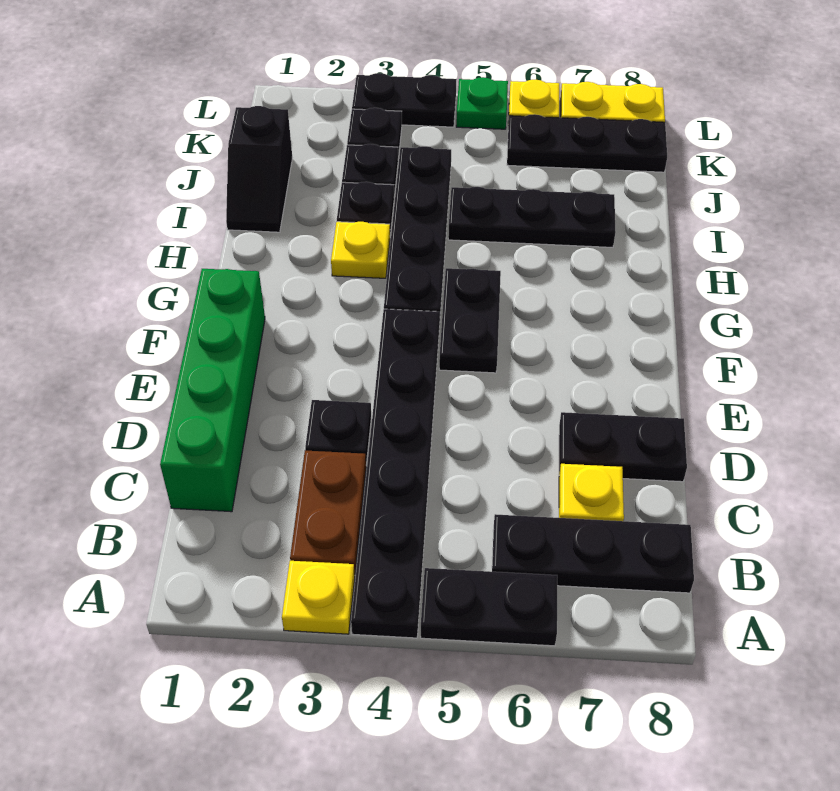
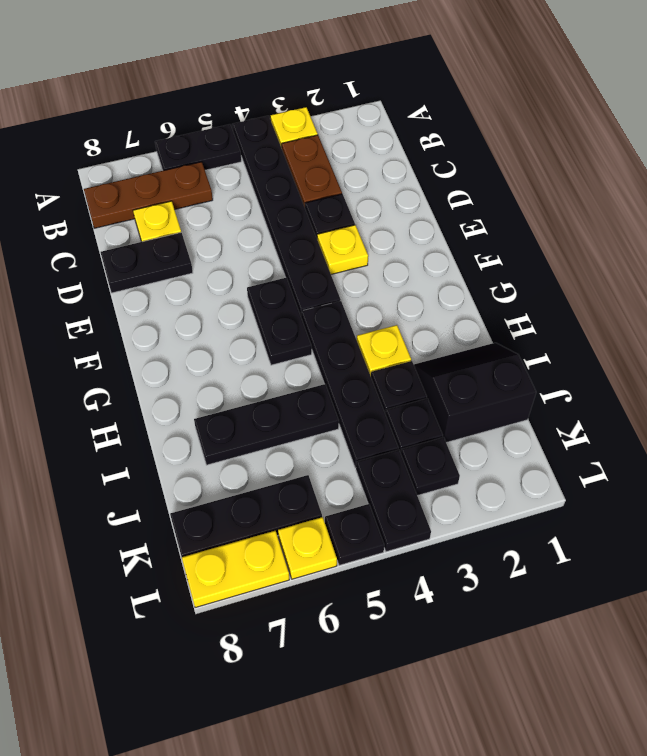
black plate B6:B8 level 1 -> brown plate B6:B8 level 1
green brick C1:F1 level 1 -> none
none -> yellow plate E3 level 1
black slope I1:J1 level 1 top J -> black slope I1:J2 level 1 top J
black plate L3:L4 level 1 -> black plate K4:L4 level 1
green plate L5 level 1 -> black plate L5 level 1

